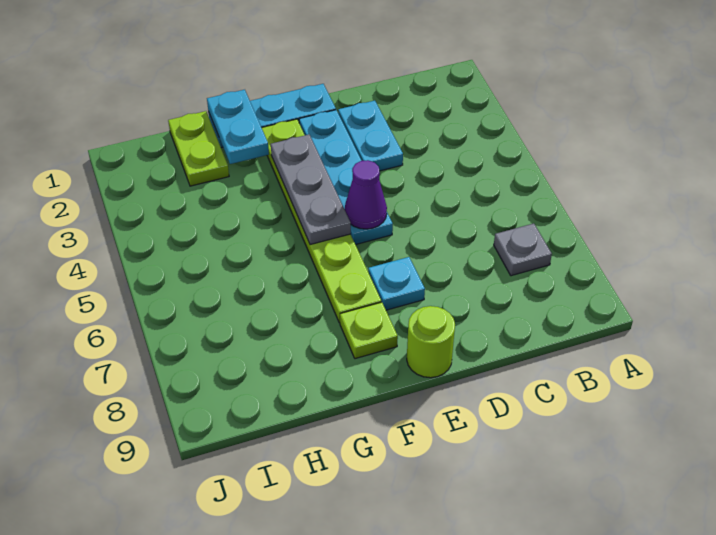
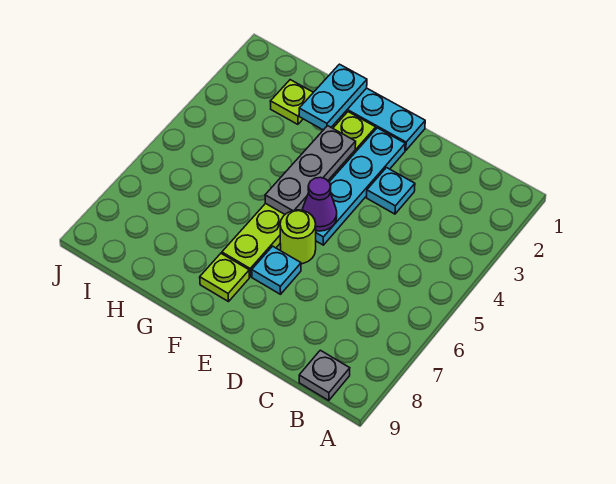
grey plate B7 level 1 -> grey plate B9 level 1
cyan plate D2:D3 level 1 -> cyan plate D3 level 1
lime round brick E9 level 1 -> lime round brick E6 level 1
lime plate H1:H2 level 1 -> lime plate H2 level 1

